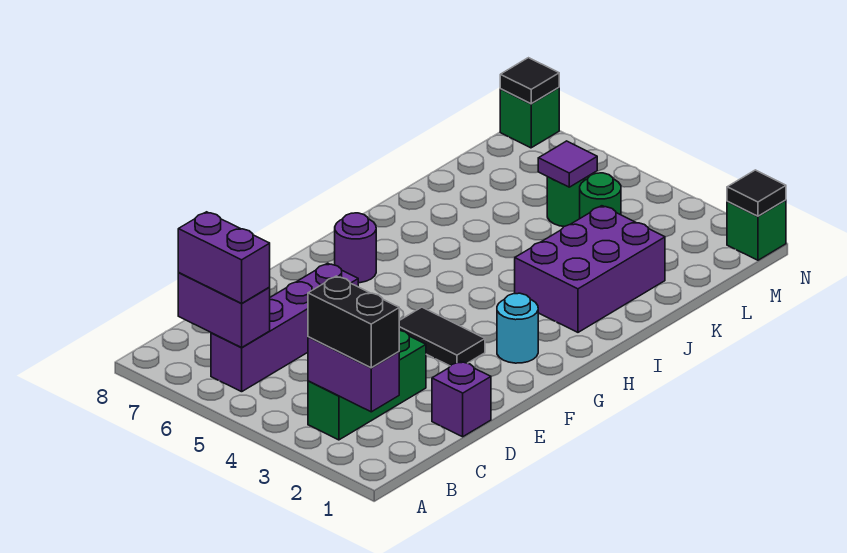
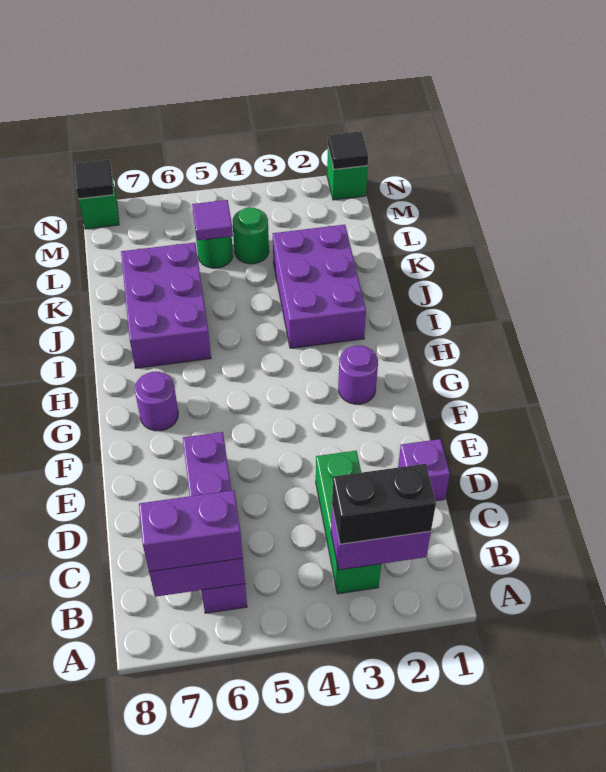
black tile F3:F4 level 1 -> none
cyan round brick G2 level 1 -> purple round brick G2 level 1
none -> purple brick I6:K7 level 1

